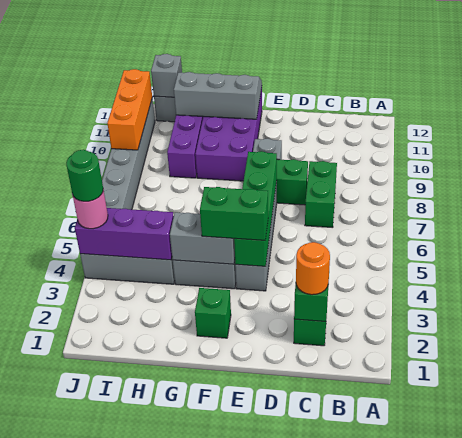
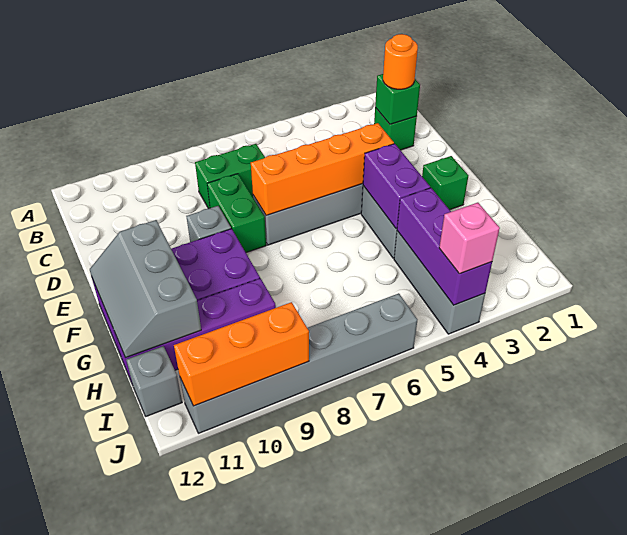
green brick E4:E7 level 2 -> orange brick E4:E7 level 2
green brick E4:F4 level 3 -> none
grey brick F4:G4 level 2 -> purple brick F4:G4 level 2
grey brick I12 level 2 -> none
pink round brick J4 level 3 -> pink brick J4 level 3
green round brick J4 level 4 -> none

